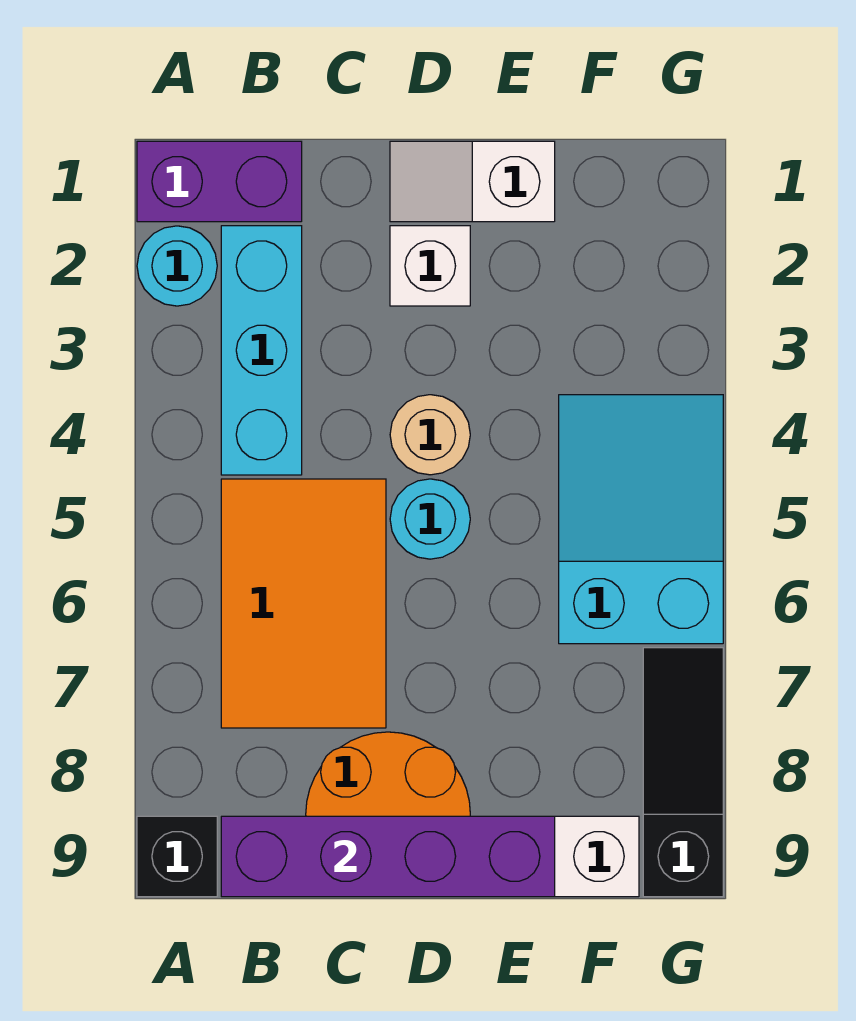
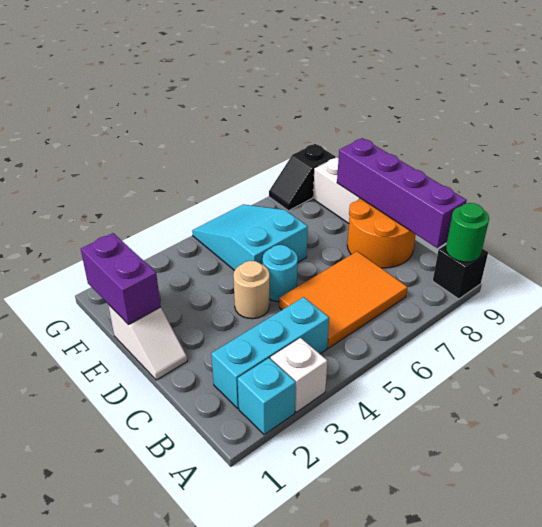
purple brick A1:B1 level 1 -> purple brick E1:F1 level 2
cyan round brick A2 level 1 -> cyan brick A2 level 1
none -> green round brick A9 level 2
white brick D2 level 1 -> white brick A3 level 1
cyan slope F4:G6 level 1 top 6 -> cyan slope E5:G6 level 1 top E
black slope G7:G9 level 1 top 9 -> black slope G8:G9 level 1 top 9

